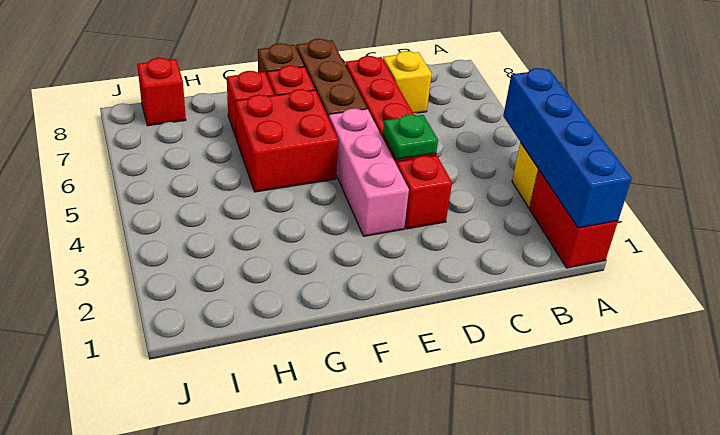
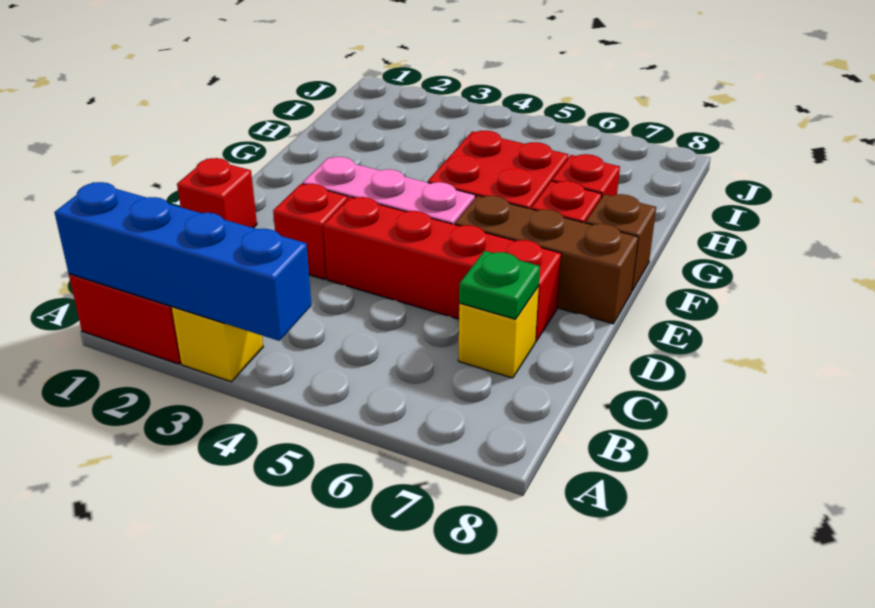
green plate D4 level 2 -> green plate C7 level 2
red brick I8 level 1 -> red brick D1 level 1

